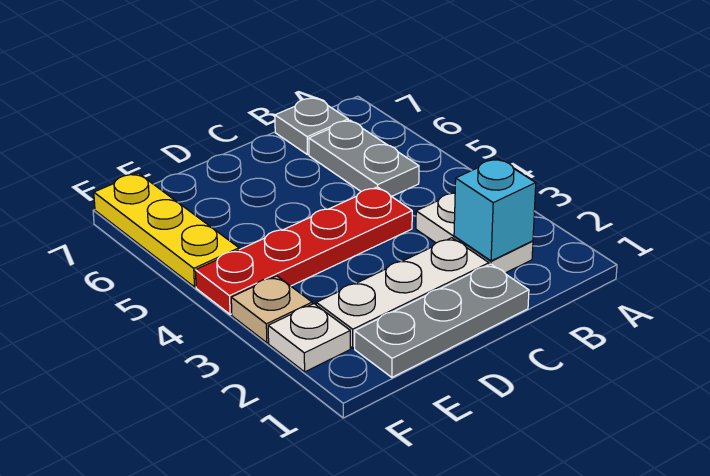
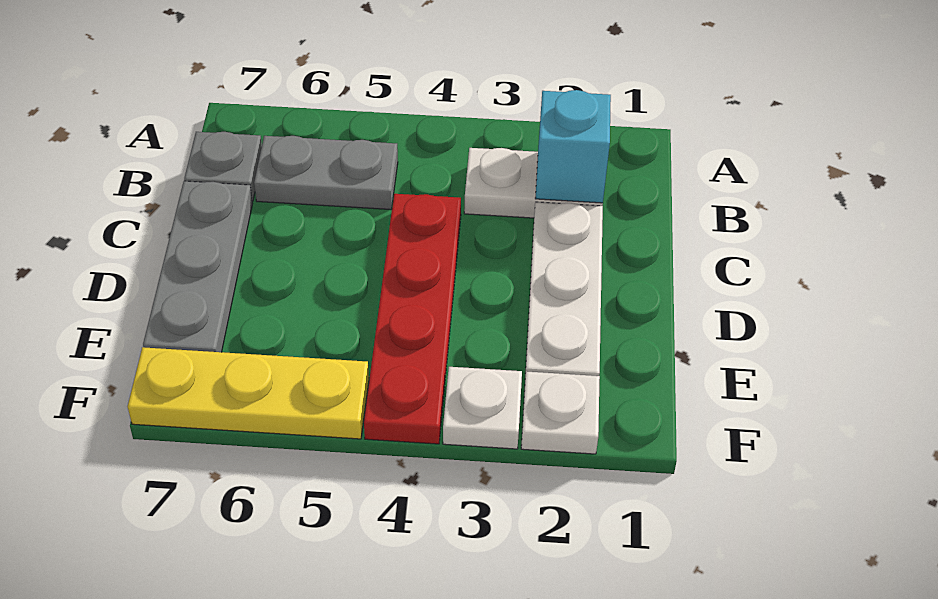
grey plate C1:E1 level 1 -> grey plate C7:E7 level 1
tan plate F3 level 1 -> white plate F3 level 1

